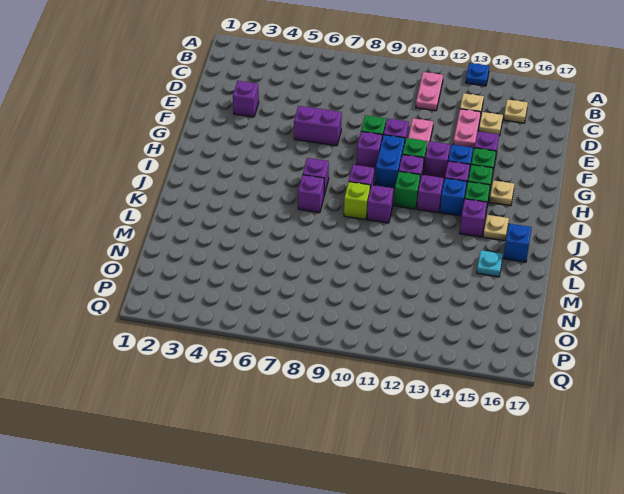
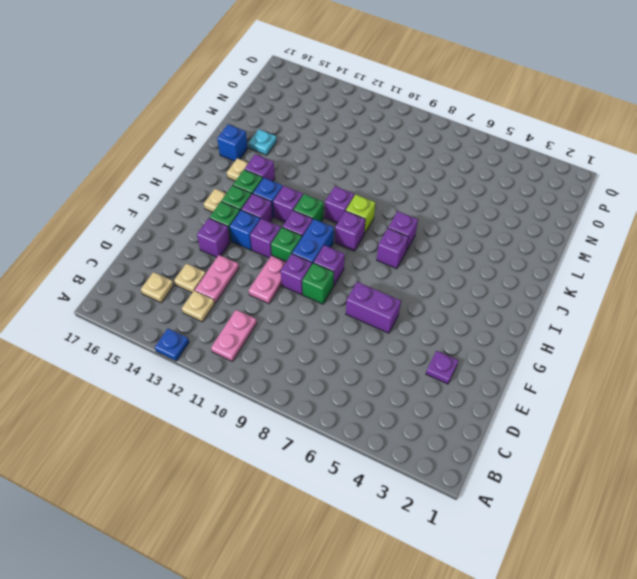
purple brick E3 level 1 -> purple plate E3 level 1

